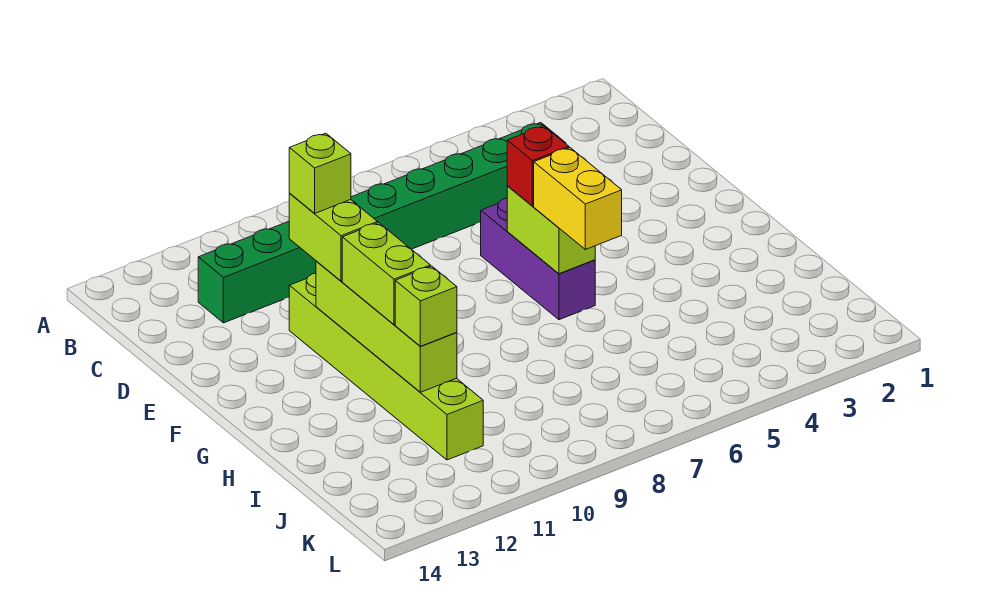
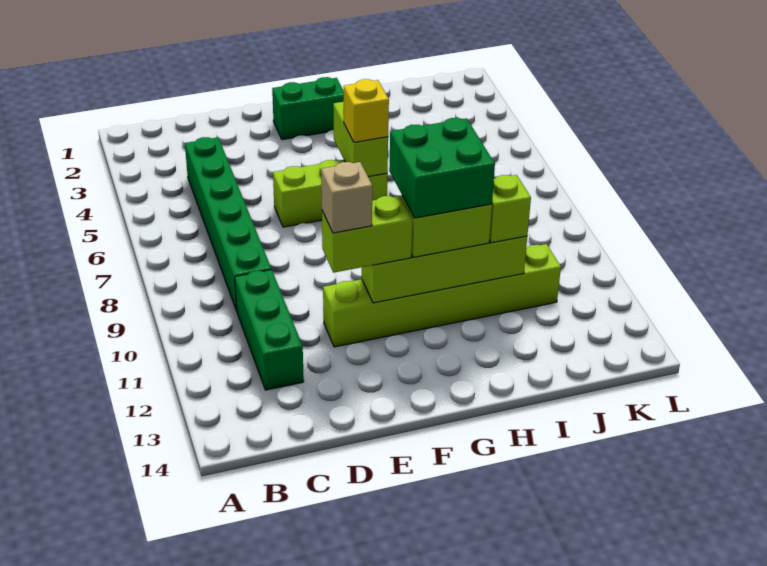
purple brick E6:G6 level 1 -> lime brick E6:G6 level 1
lime brick E11 level 4 -> tan brick E11 level 4
none -> green brick F2:G2 level 1
lime brick F6:G6 level 2 -> lime brick G5:G6 level 2
red brick F6 level 3 -> none
yellow brick G6:H6 level 3 -> yellow brick G6 level 3
none -> green brick G10:H11 level 4

